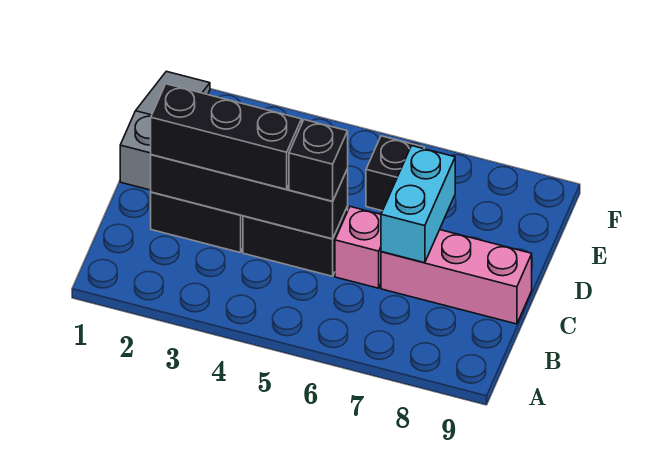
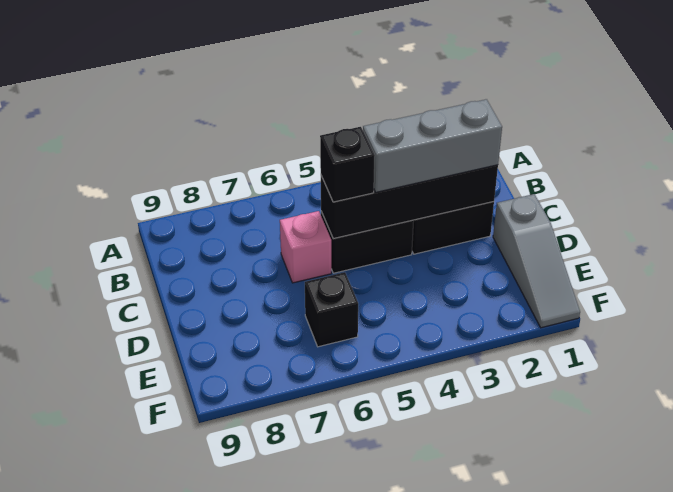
black brick C2:C4 level 3 -> grey brick C2:C4 level 3
pink brick C7:C9 level 1 -> none
cyan brick C7:D7 level 2 -> none

